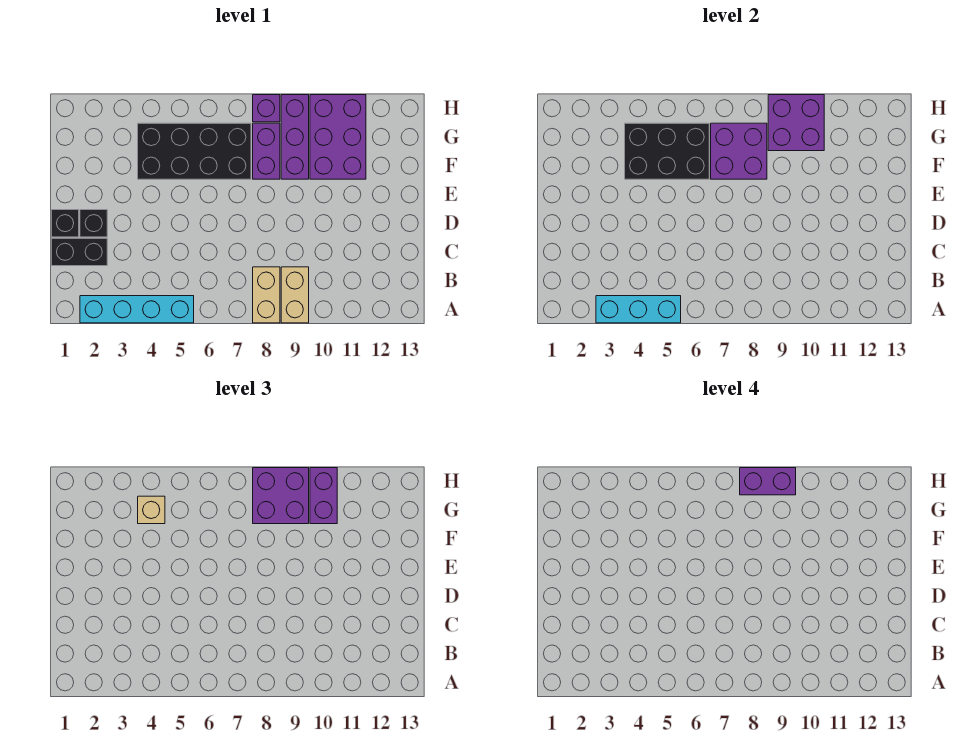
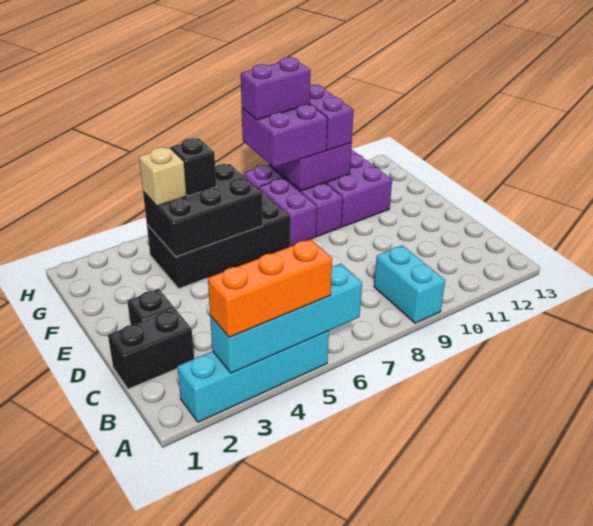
cyan brick A3:A5 level 2 -> cyan brick A3:A6 level 2
none -> orange brick A3:A5 level 3
tan brick A8:B8 level 1 -> none
tan brick A9:B9 level 1 -> cyan brick A9:B9 level 1
black brick D1 level 1 -> black brick G5 level 3
purple brick F7:G8 level 2 -> none

